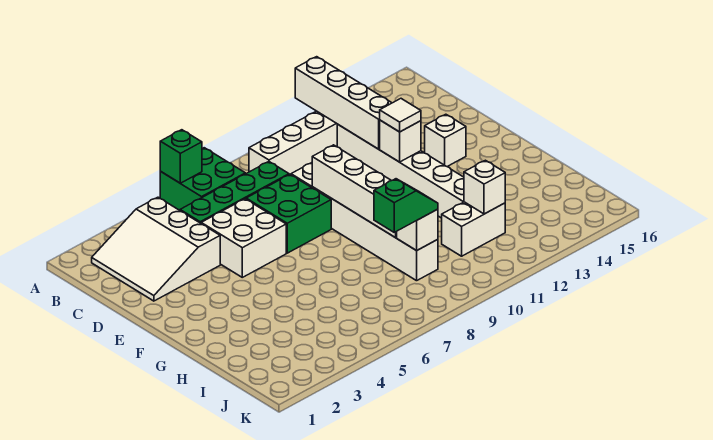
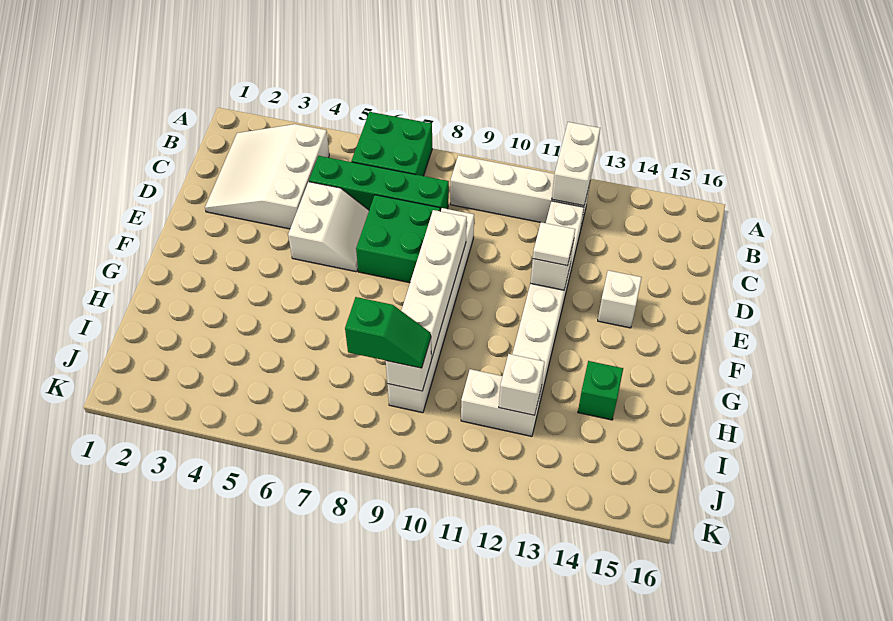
green brick A6 level 2 -> green brick H14 level 1
white brick A12:D12 level 2 -> white brick A12:B12 level 2
white brick D5:E6 level 1 -> white slope D5:E6 level 1 top 5

